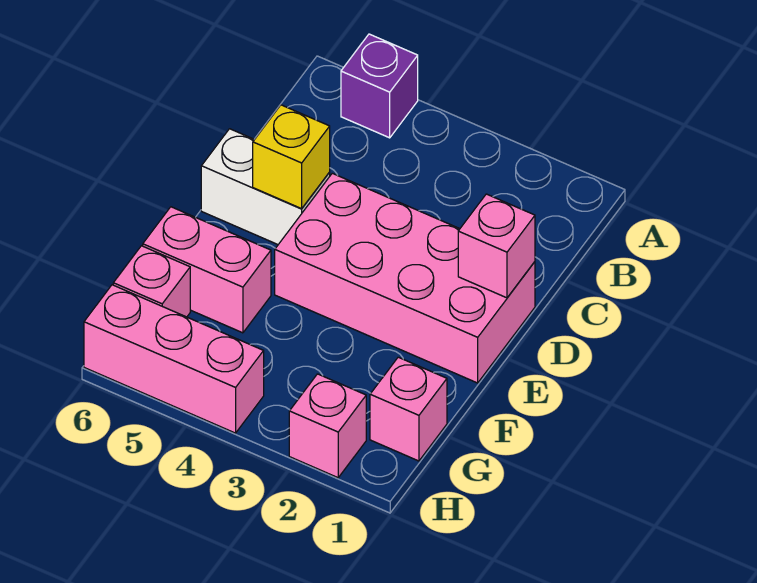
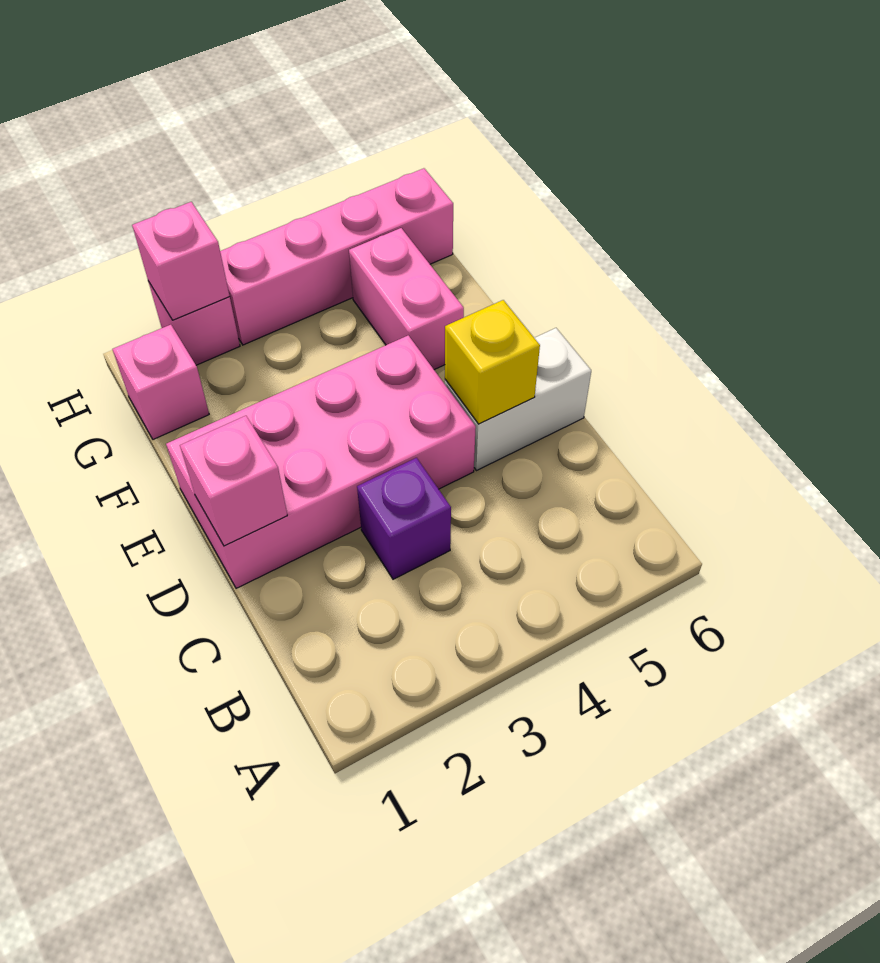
purple brick A5 level 1 -> purple brick C3 level 1
pink brick F5:F6 level 1 -> pink brick F5:G5 level 1
pink brick G6 level 1 -> pink brick H2 level 2
pink brick H4:H6 level 1 -> pink brick H3:H6 level 1

